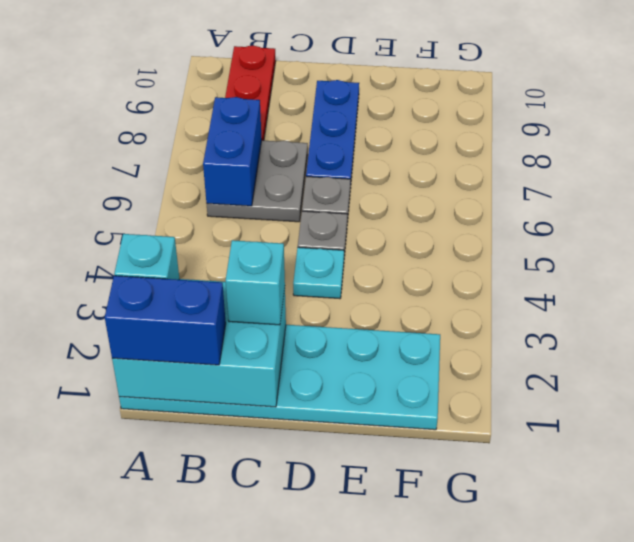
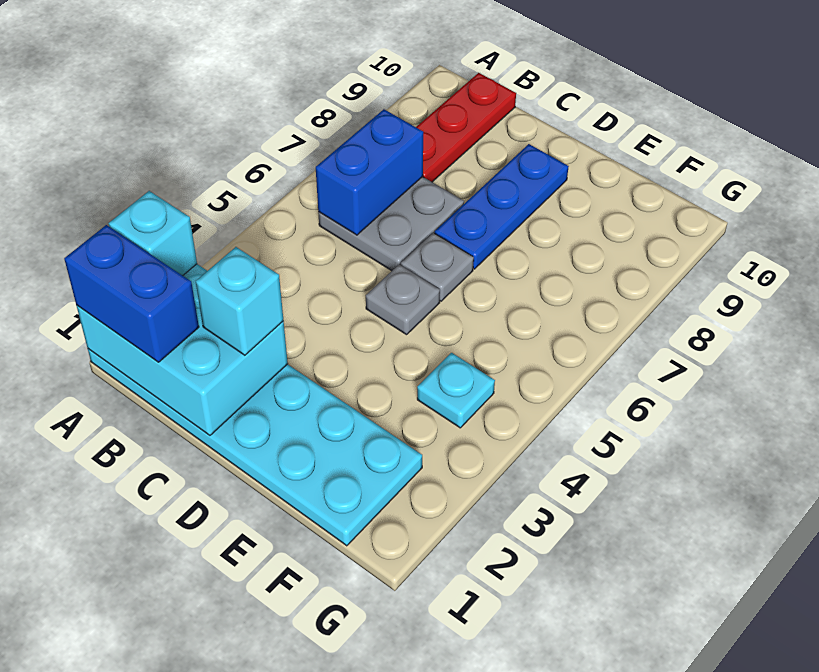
cyan plate D4 level 1 -> cyan plate F4 level 1

